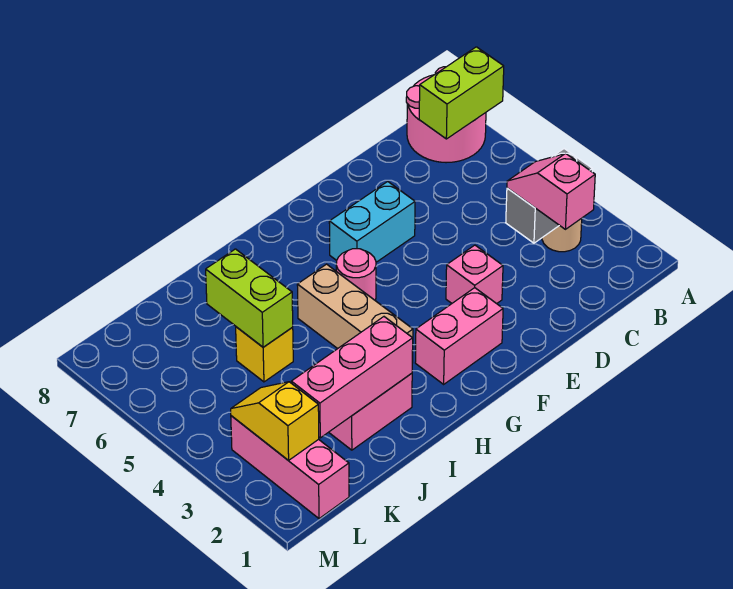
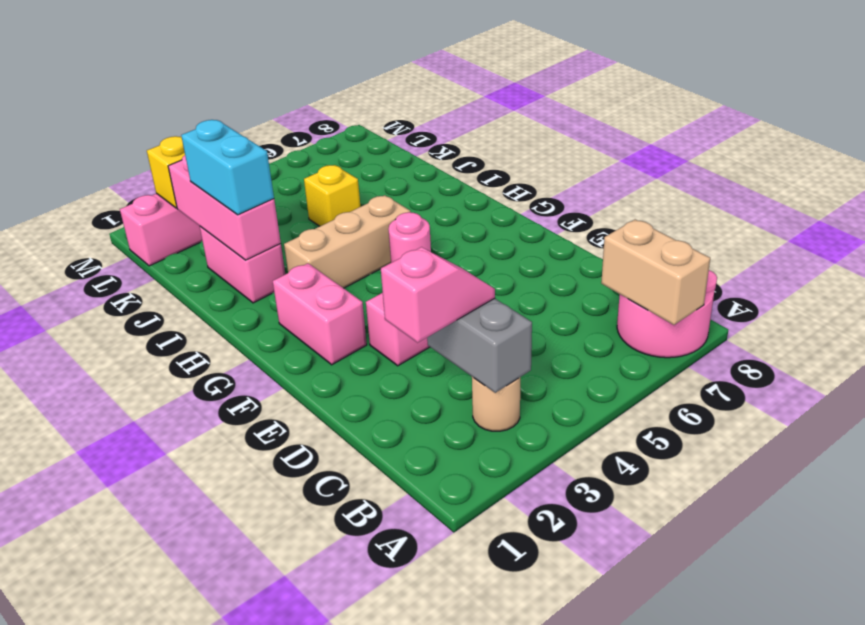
lime brick A7:B7 level 2 -> tan brick A7:B7 level 2
cyan brick E6:F6 level 1 -> cyan brick I2:J2 level 3
lime brick J5:J6 level 2 -> none

